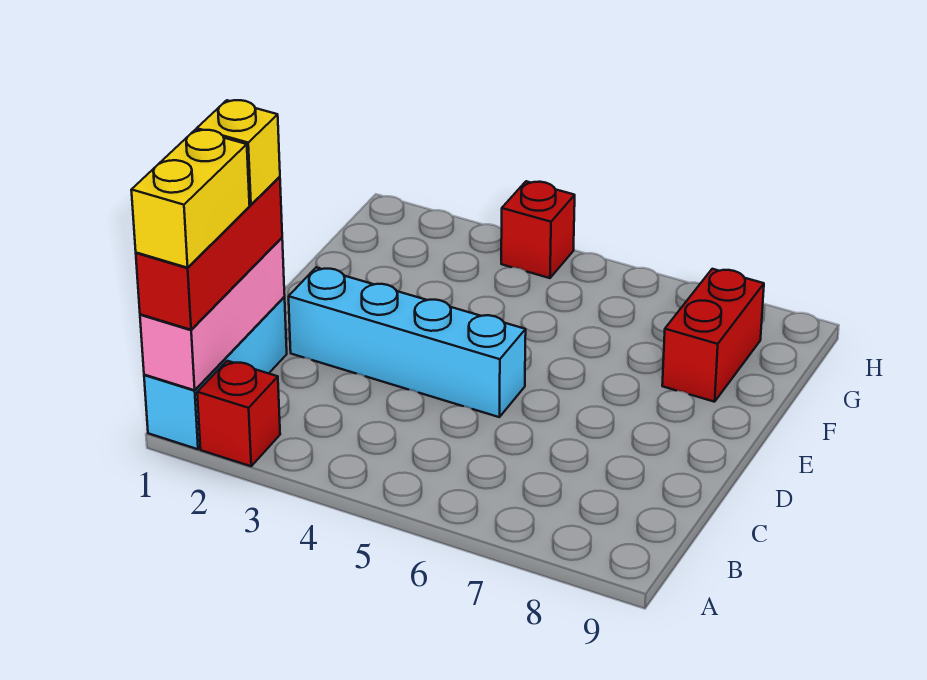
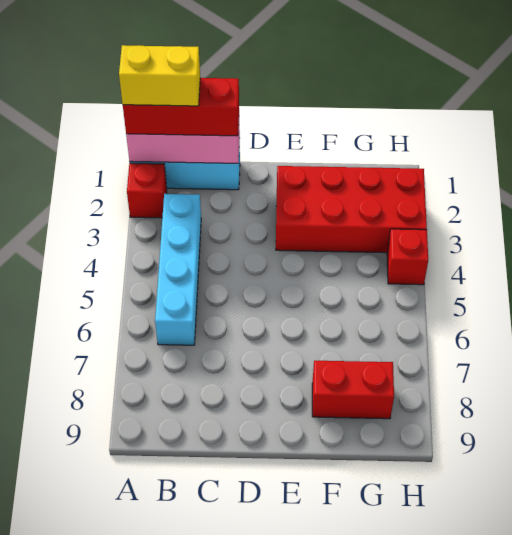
yellow brick C1 level 4 -> none
cyan brick D2:D5 level 1 -> cyan brick B3:B6 level 1
none -> red brick E2:H3 level 1

